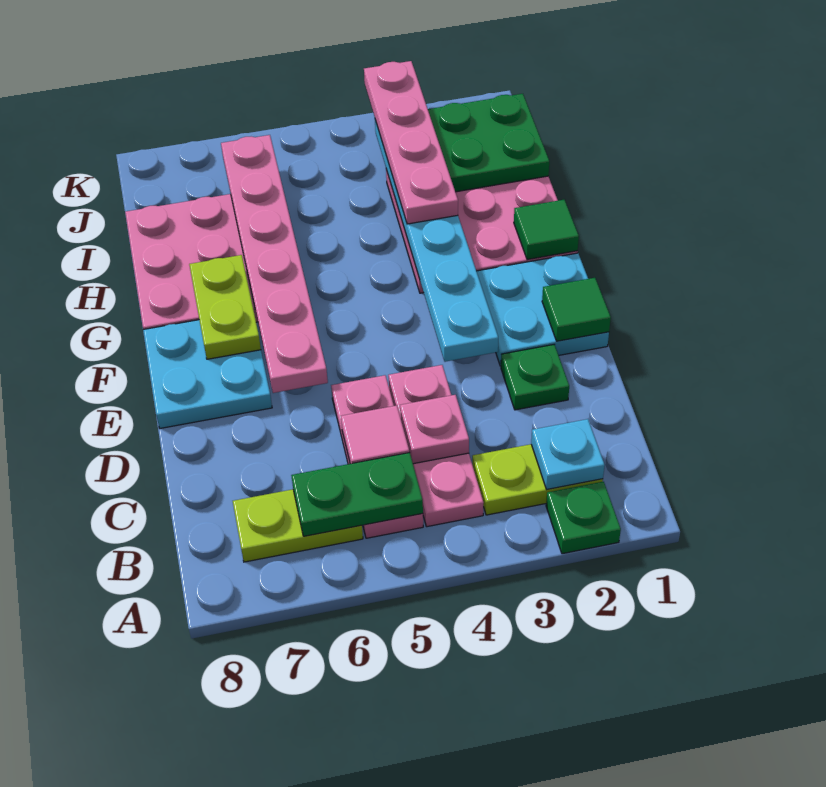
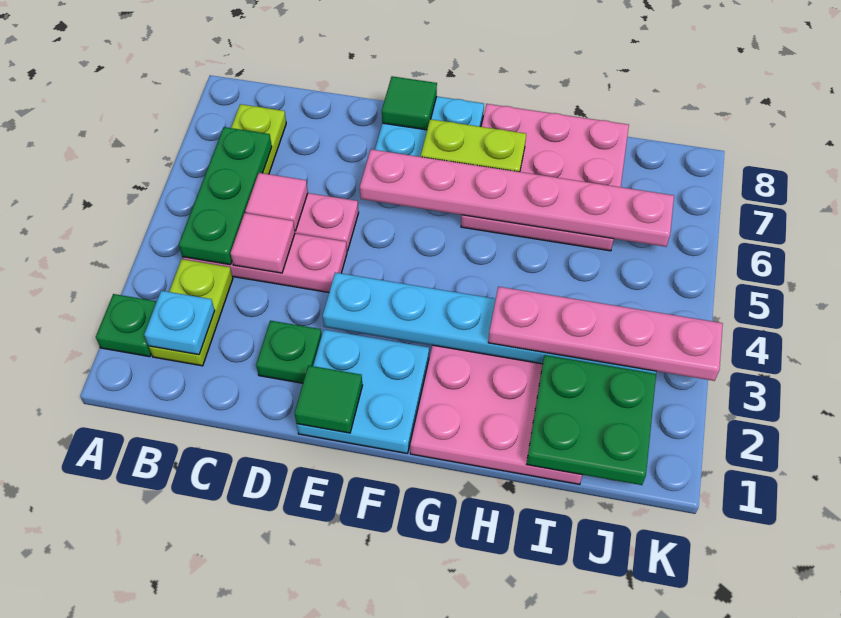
green plate B5:B6 level 2 -> green plate B4:B6 level 2
pink plate C4 level 2 -> pink tile C4 level 2
green tile G1 level 2 -> green tile E8 level 2

